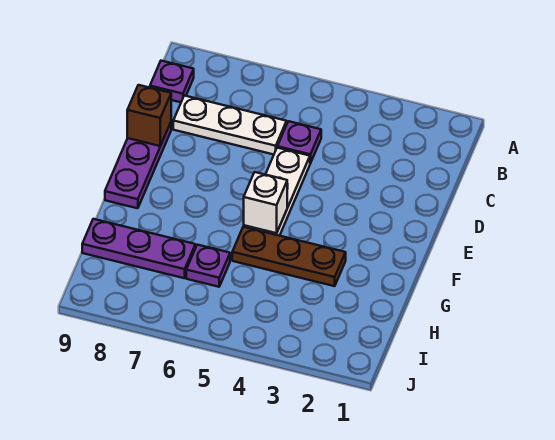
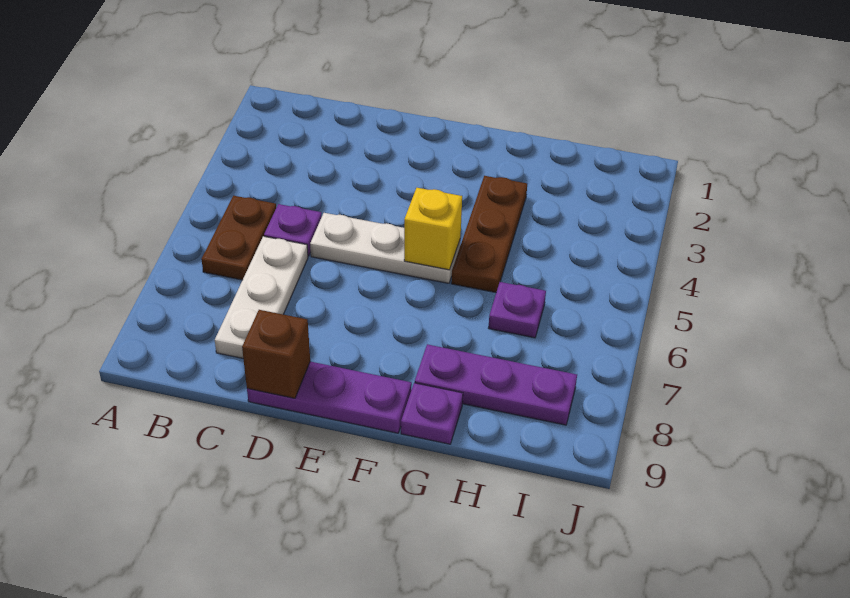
none -> brown plate B5:B6 level 1
purple plate B9 level 1 -> purple plate G9 level 1
white brick F5 level 2 -> yellow brick F5 level 2
purple plate H7:H9 level 1 -> purple plate G8:I8 level 1

